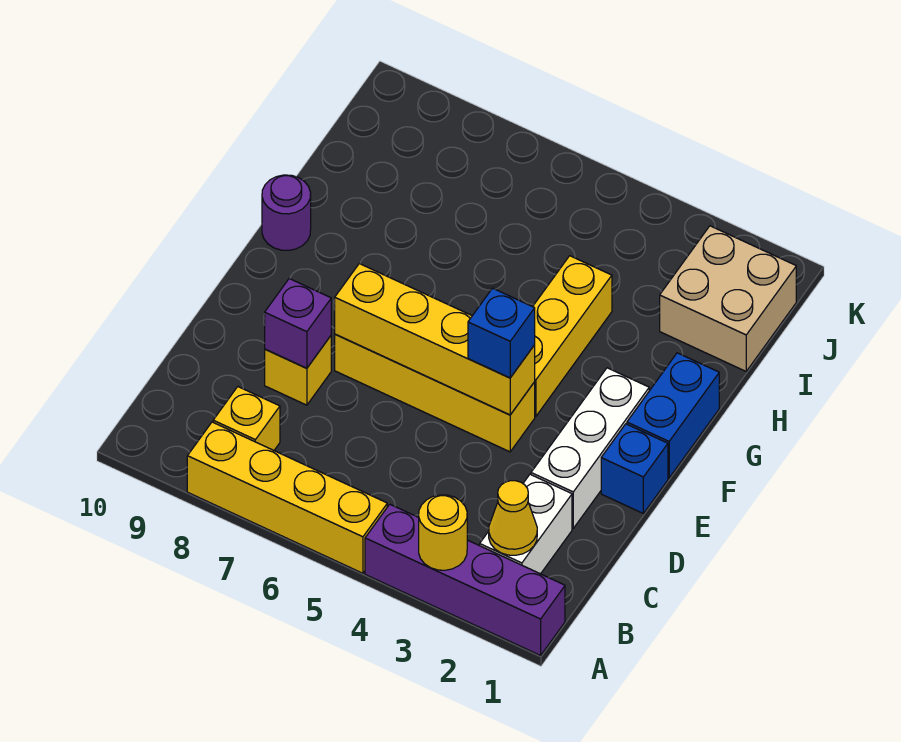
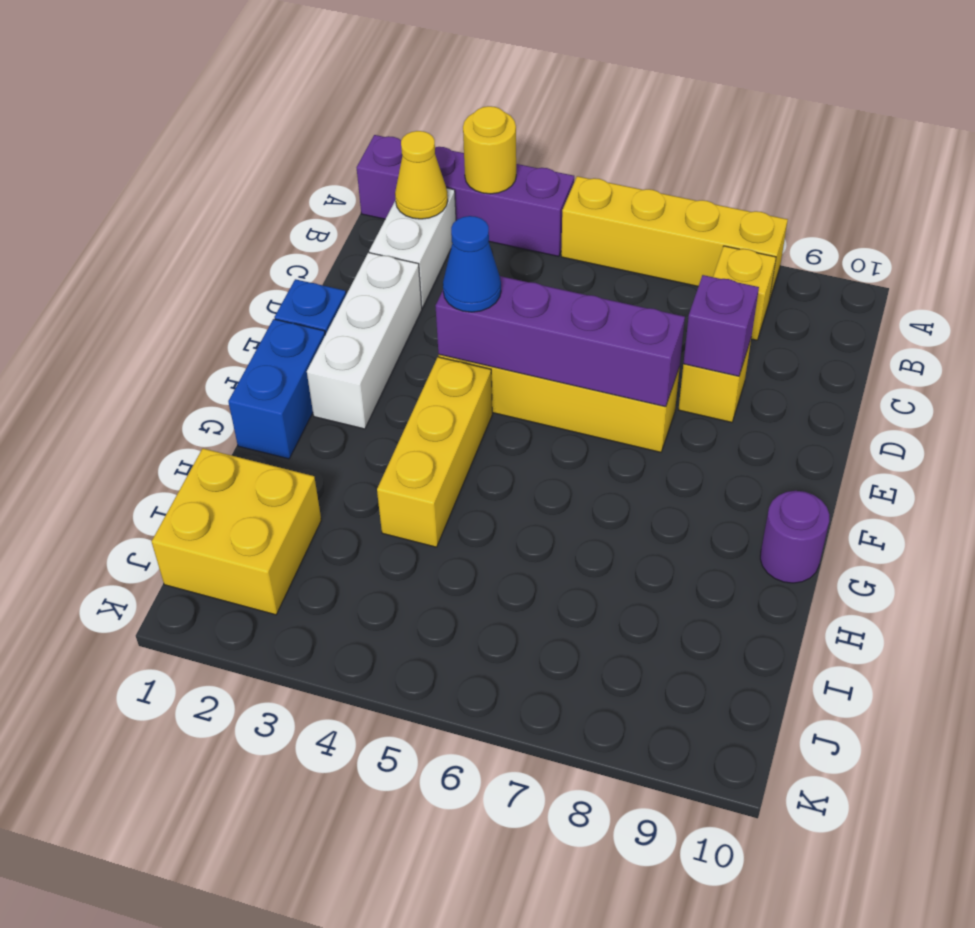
yellow brick E4:E7 level 2 -> purple brick E4:E7 level 2
blue brick E4 level 3 -> blue cone E4 level 3
tan brick I1:J2 level 1 -> yellow brick I1:J2 level 1

